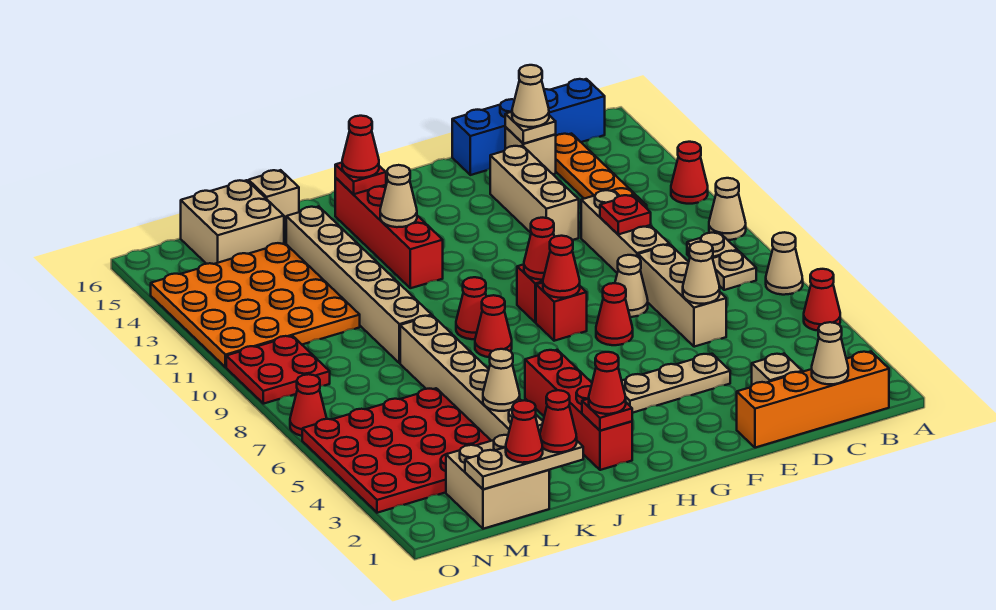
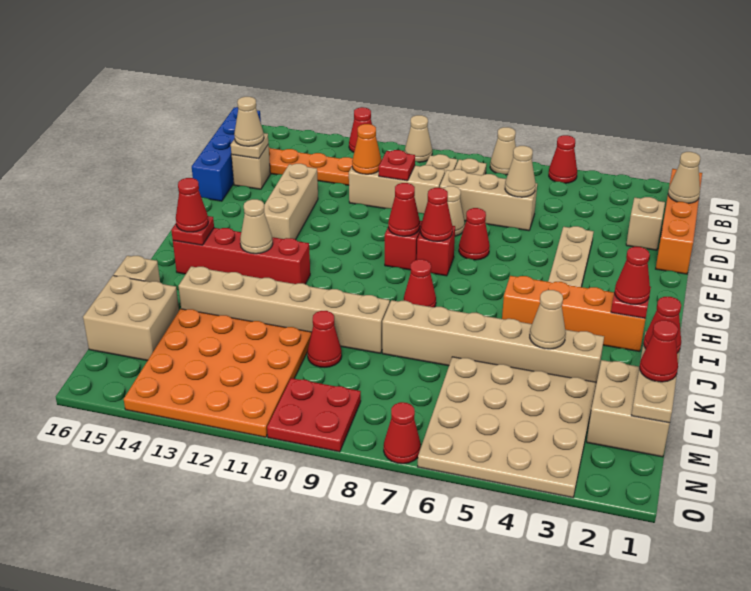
none -> orange cone D11 level 2
tan brick E12:E14 level 1 -> tan brick E13:G13 level 1
red brick I2:I5 level 1 -> orange brick I2:I5 level 1
red cone I9 level 1 -> red cone L10 level 1
red plate L3:O6 level 1 -> tan plate L3:O6 level 1

